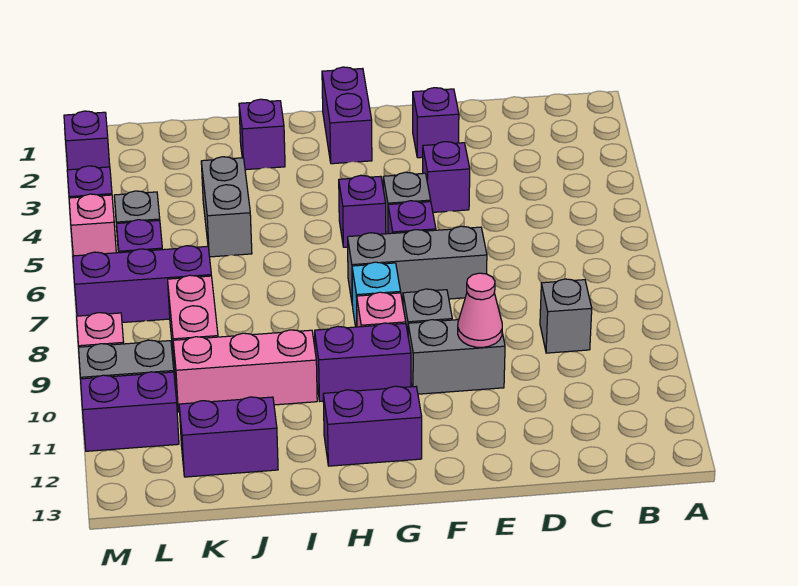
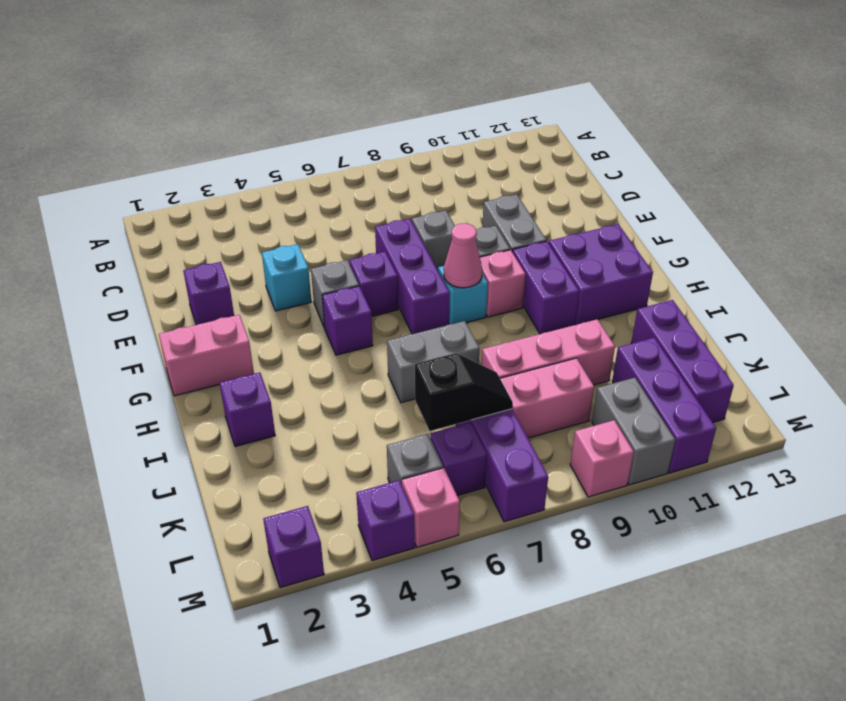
grey brick C9 level 1 -> grey brick E8 level 1
purple brick E4 level 1 -> cyan brick E4 level 1
grey brick E7:G7 level 1 -> purple brick E7:G7 level 1
pink cone E10 level 2 -> pink cone G8 level 2
purple brick G1:G2 level 1 -> pink brick G1:G2 level 1
purple brick G12:H12 level 1 -> purple brick G11:H12 level 1
pink brick I10:K10 level 1 -> pink brick J8:J10 level 1
grey brick J4:J5 level 1 -> grey brick I6:I7 level 1
purple brick J12:K12 level 1 -> purple brick J12:L12 level 1
none -> black slope K6:K7 level 2 top 6
purple brick L11:M11 level 1 -> purple brick K11:M11 level 1

